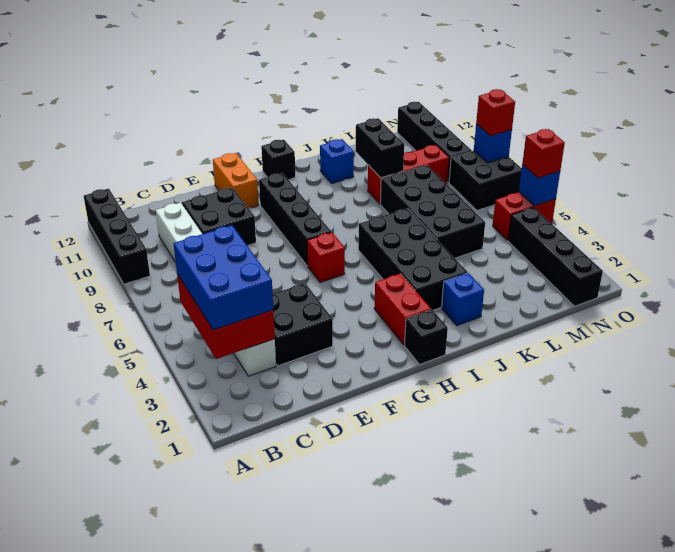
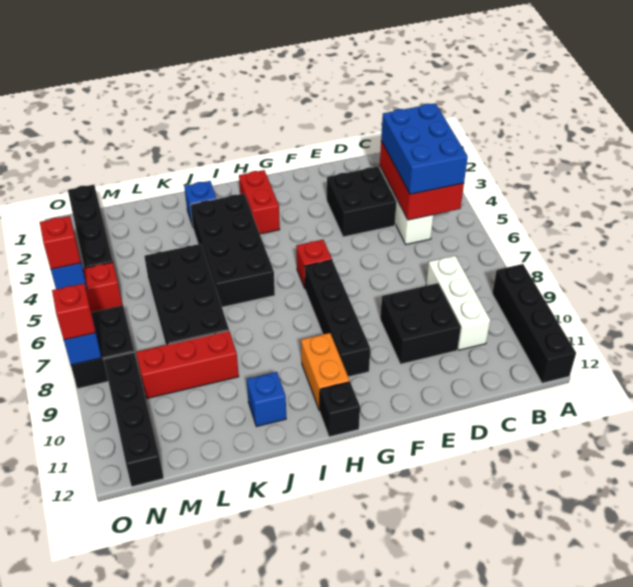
orange brick F11:F12 level 1 -> orange brick H10:H11 level 1
black brick H1 level 1 -> none
black brick K9:K10 level 2 -> none

